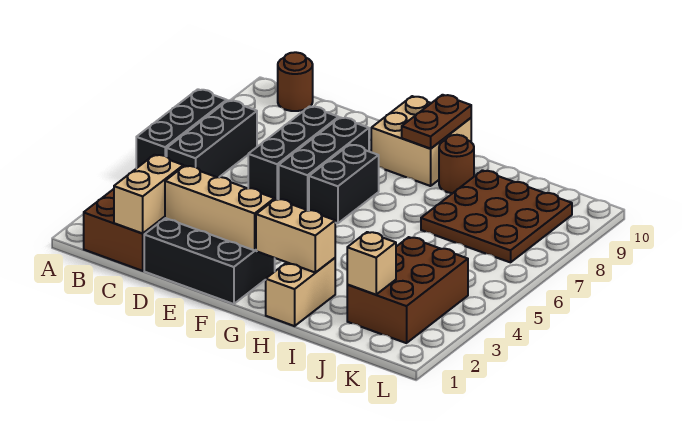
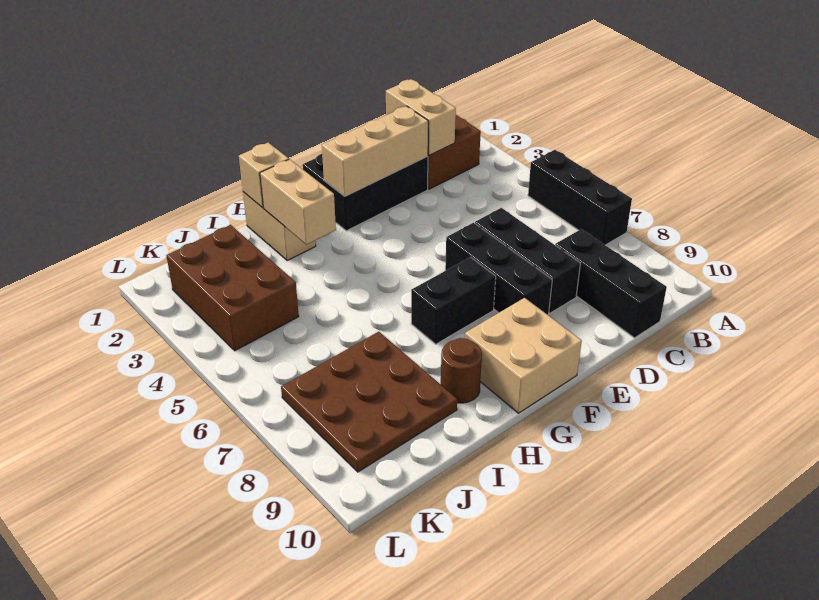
black brick B5:B7 level 1 -> black brick C8:C10 level 1
brown round brick B10 level 1 -> none
black brick F6:F7 level 1 -> black brick F7:G7 level 1
tan brick G2:H2 level 2 -> tan brick H2:H3 level 2
brown plate G9:G10 level 2 -> none
tan brick J2 level 2 -> tan brick H1 level 2

